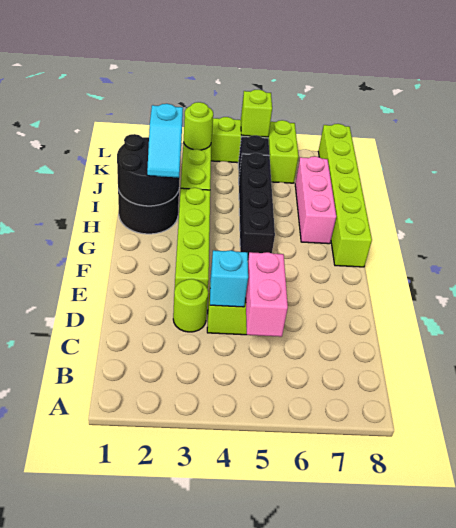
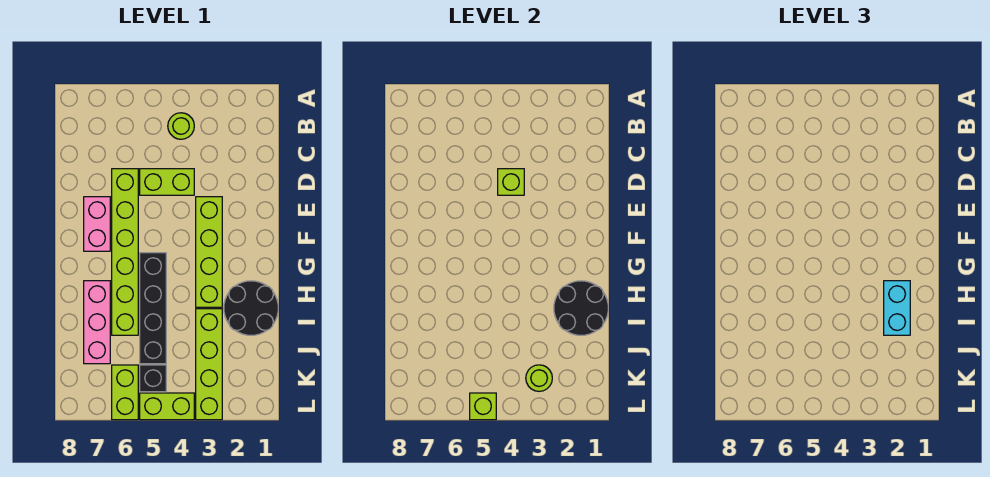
pink brick C5:D5 level 2 -> pink brick E7:F7 level 1
lime round brick D3 level 1 -> lime round brick B4 level 1
cyan brick D4 level 2 -> lime brick D4 level 2
lime brick G8:L8 level 1 -> lime brick D6:I6 level 1
cyan slope H2:I2 level 3 top I -> cyan brick H2:I2 level 3

